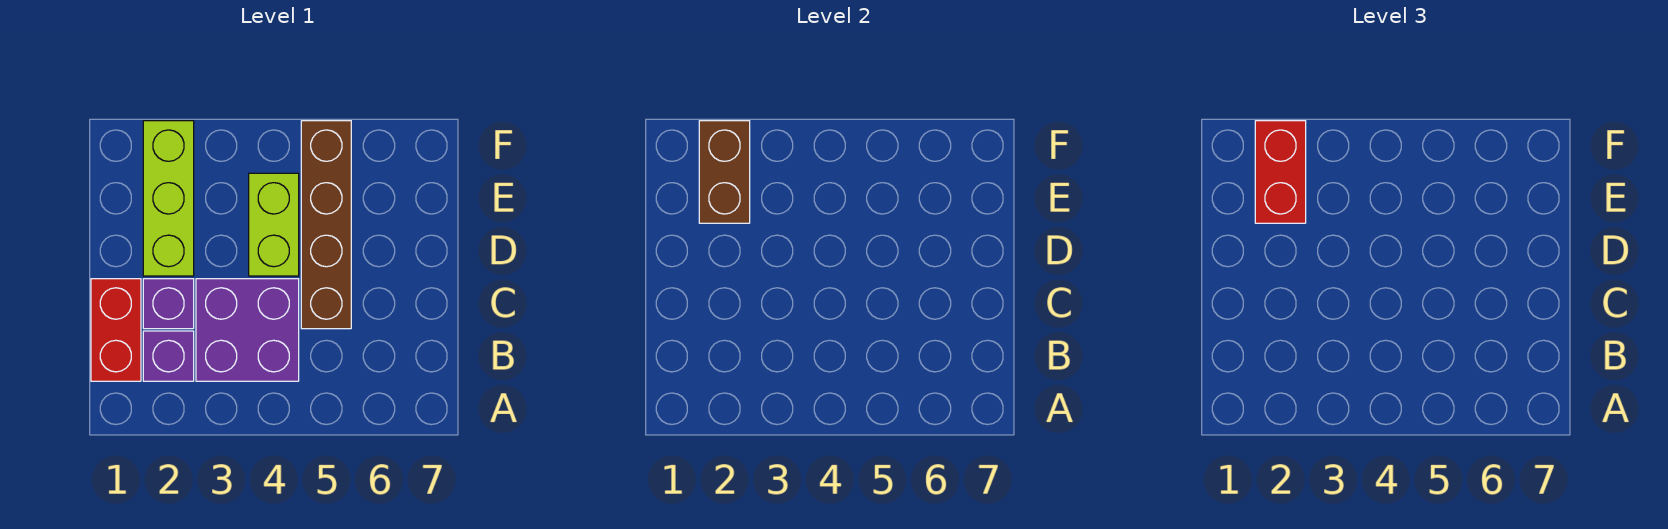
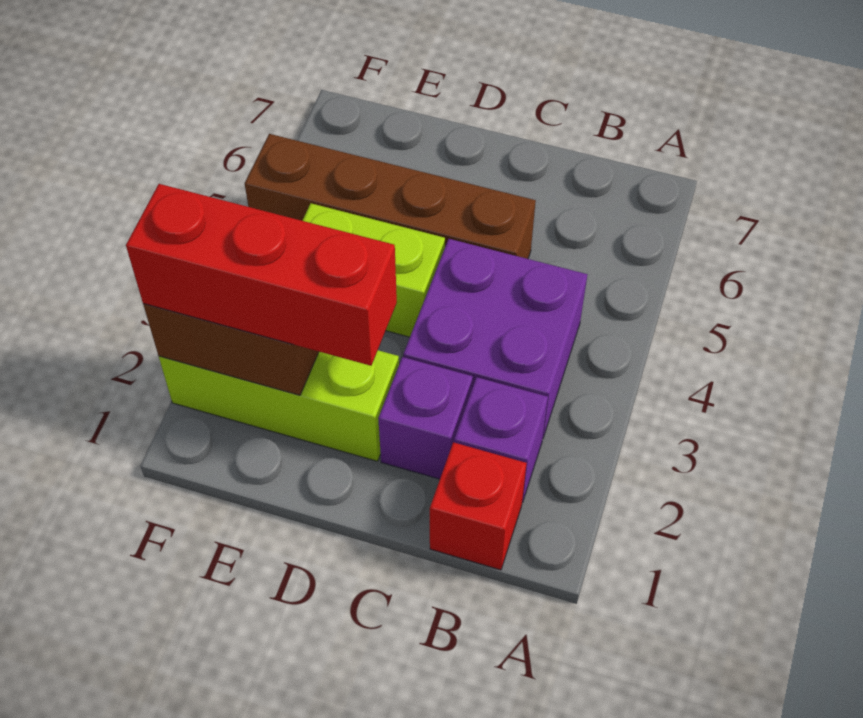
red brick B1:C1 level 1 -> red brick B1 level 1
red brick E2:F2 level 3 -> red brick D2:F2 level 3

